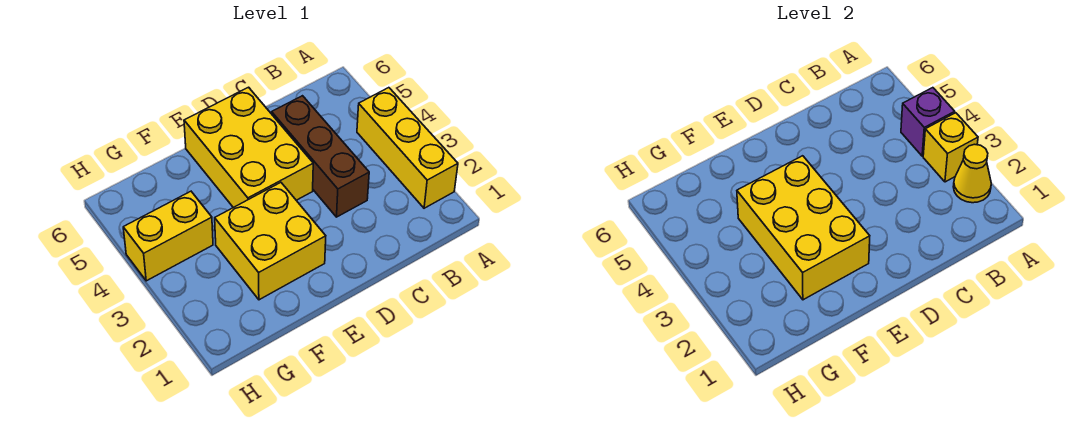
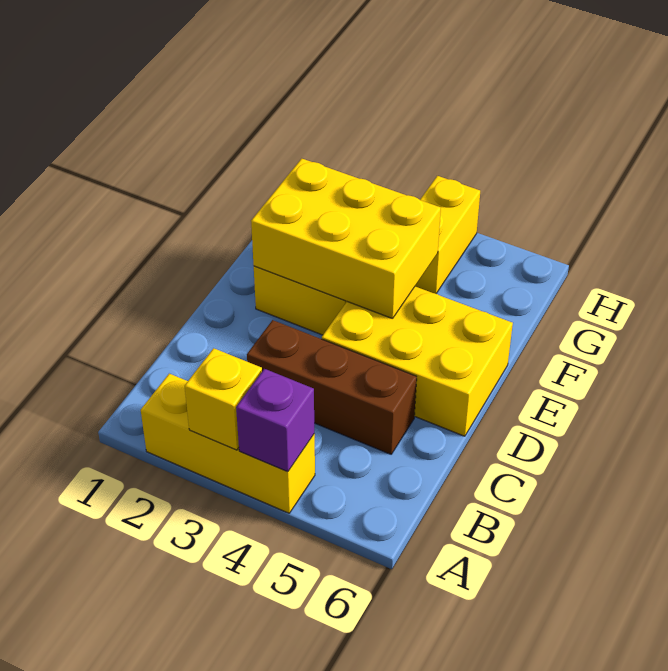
yellow cone A2 level 2 -> none

